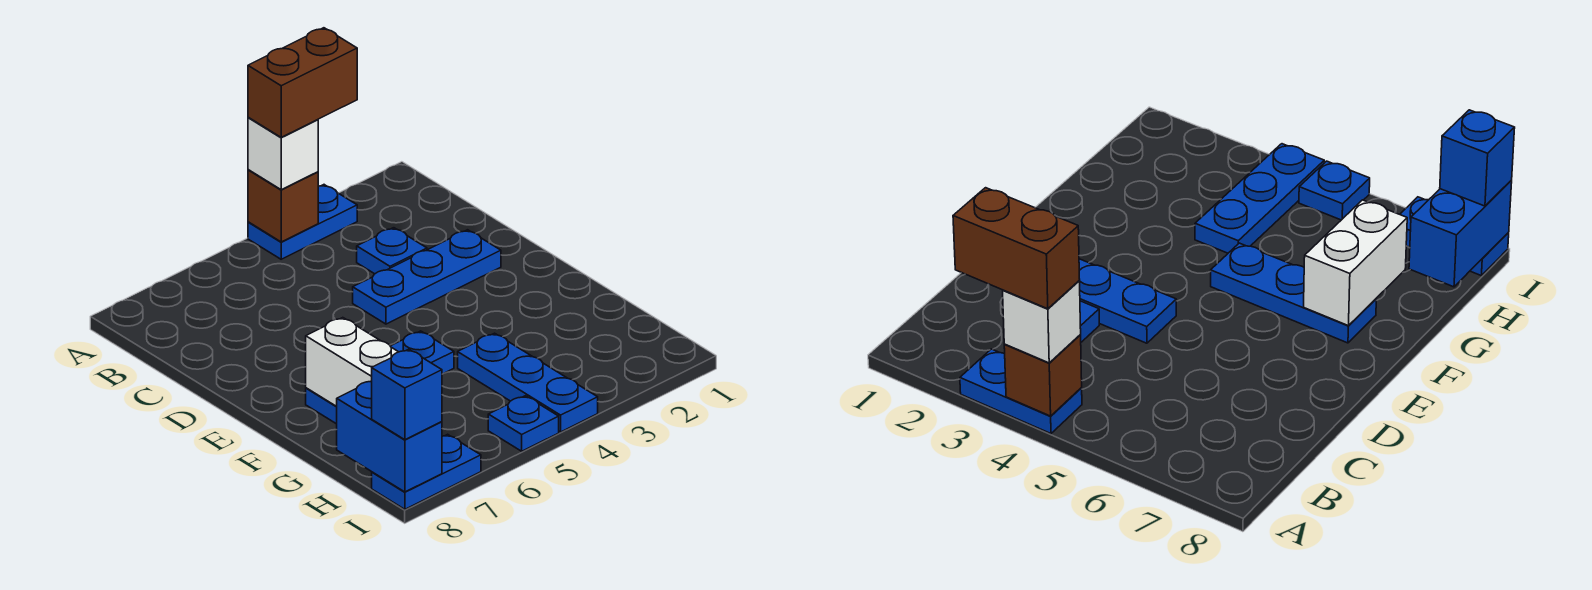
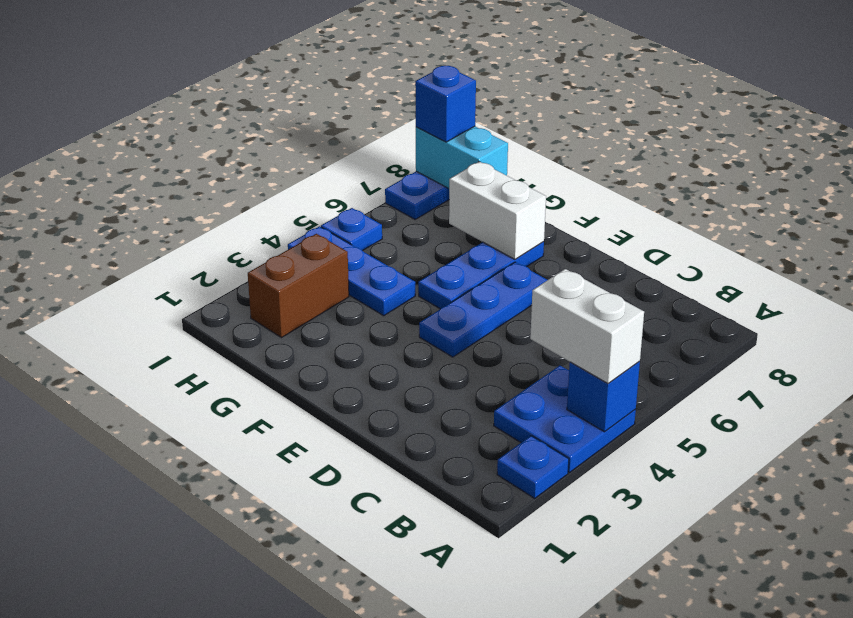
blue plate A3:A4 level 1 -> blue plate A3:B4 level 1
brown brick A3:A4 level 4 -> brown brick H2:H3 level 1
brown brick A4 level 2 -> blue brick A4 level 2
white brick A4 level 3 -> white brick A4:B4 level 3
blue plate C3 level 1 -> blue plate A2 level 1
blue plate D2:D4 level 1 -> blue plate E4:E6 level 1
blue brick H8:I8 level 2 -> cyan brick H8:I8 level 2

